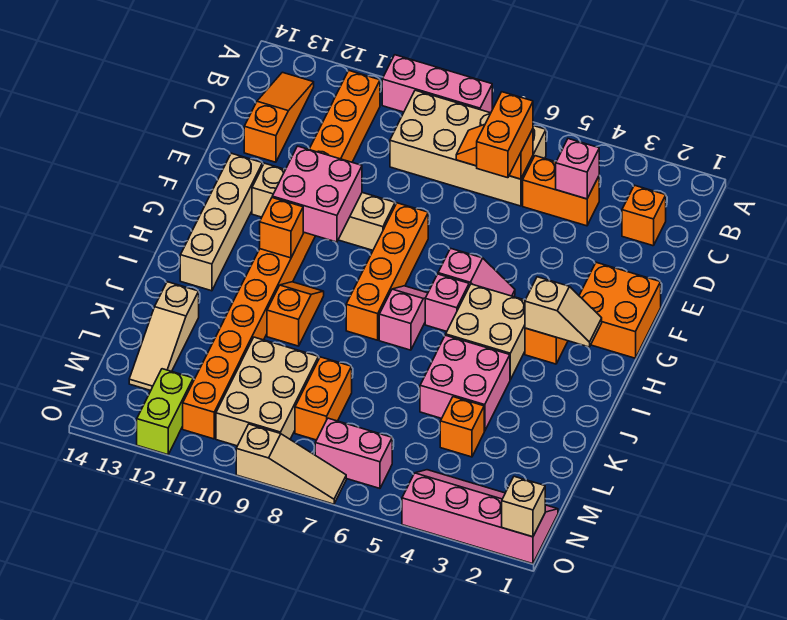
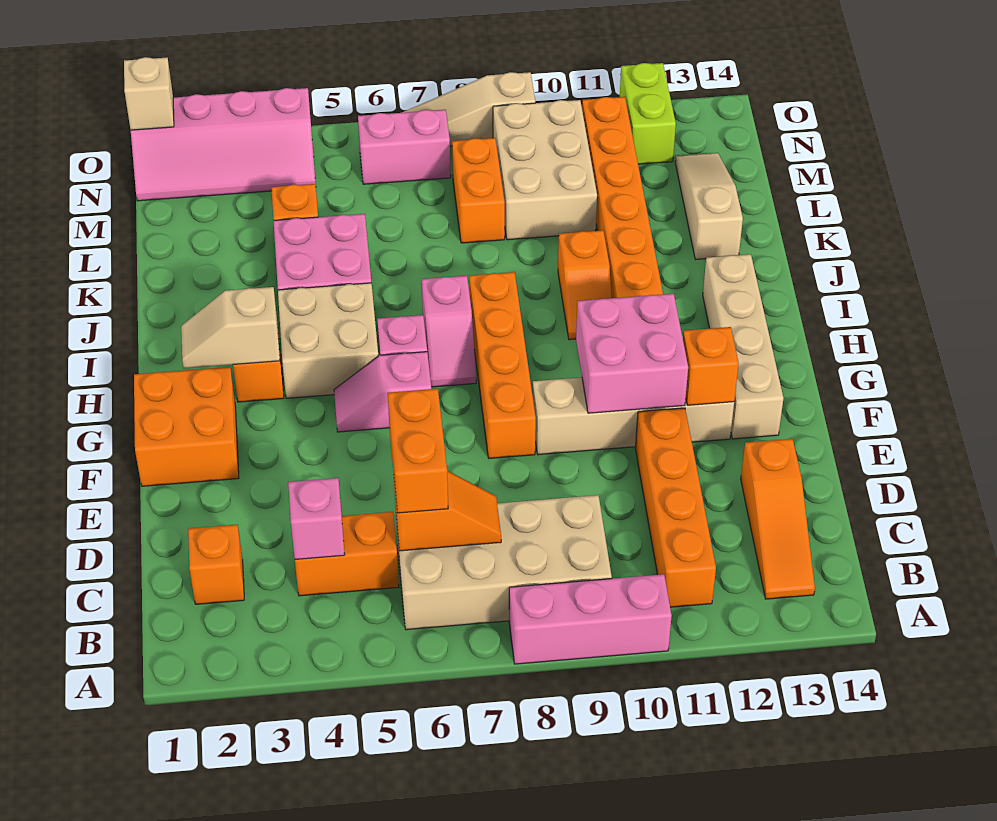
orange brick H11 level 2 -> orange brick F12 level 2

